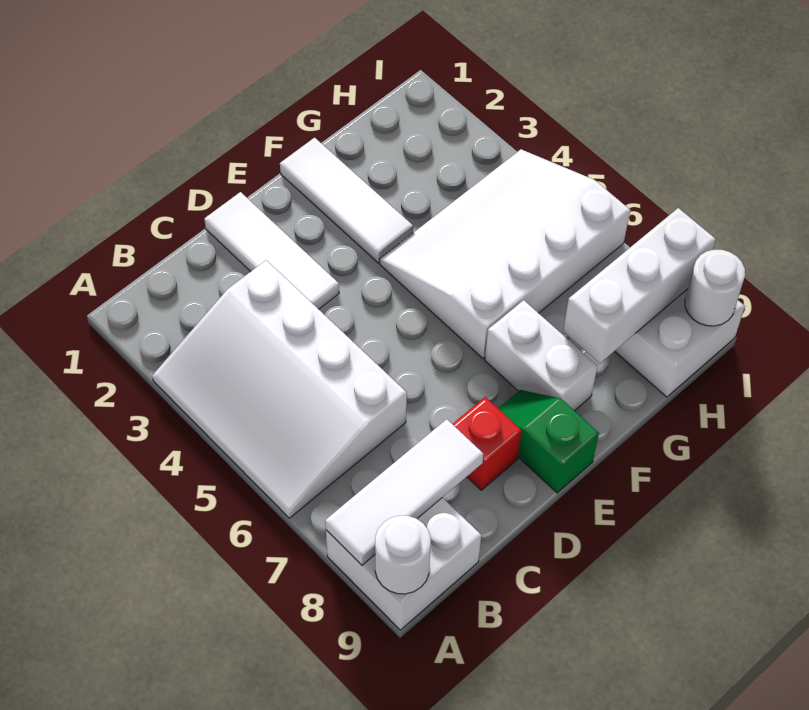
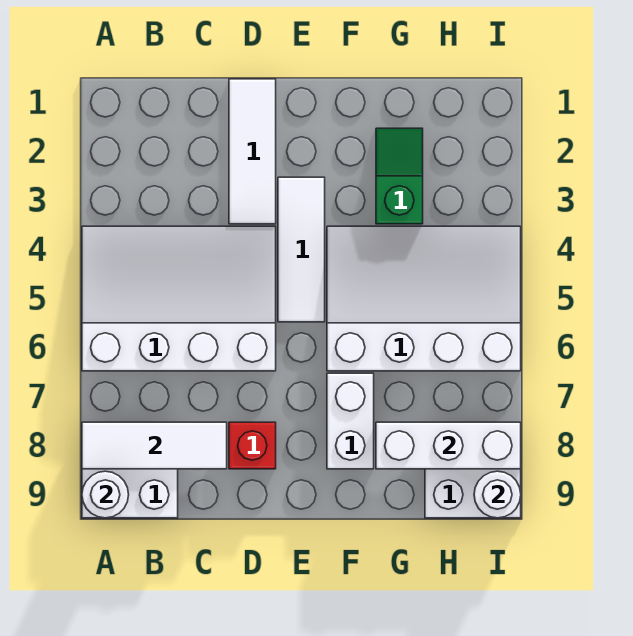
white slope A3:C6 level 1 top C -> white slope A4:D6 level 1 top 6
green slope E8:E9 level 1 top 9 -> green slope G2:G3 level 1 top 3
white tile F1:F3 level 1 -> white tile E3:E5 level 1

